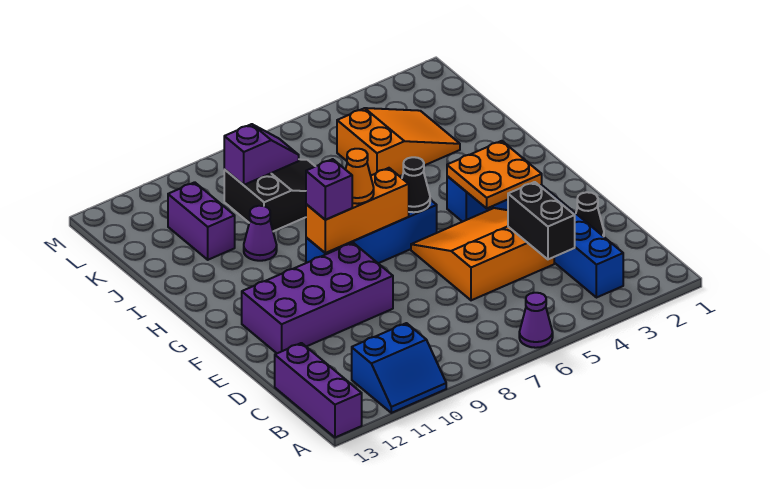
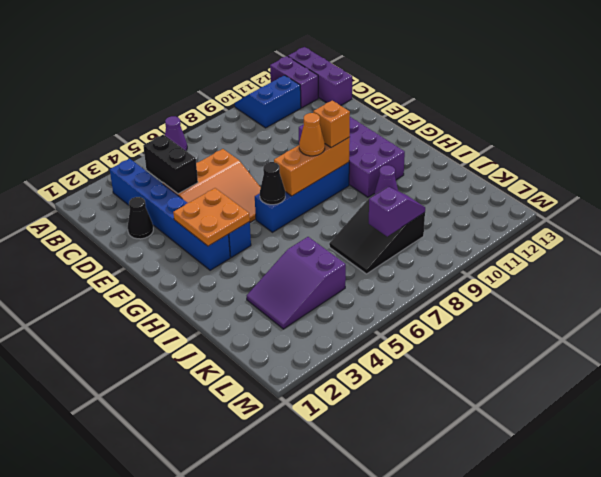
purple brick E9:F12 level 1 -> purple brick E10:H11 level 1
purple brick G9 level 3 -> orange brick G9 level 3
orange slope J3:K5 level 1 top 5 -> purple slope J3:K5 level 1 top 5
purple brick J11:K11 level 1 -> purple brick A12:B12 level 1
purple slope K8:K9 level 2 top 9 -> purple slope K8:K9 level 2 top 8

